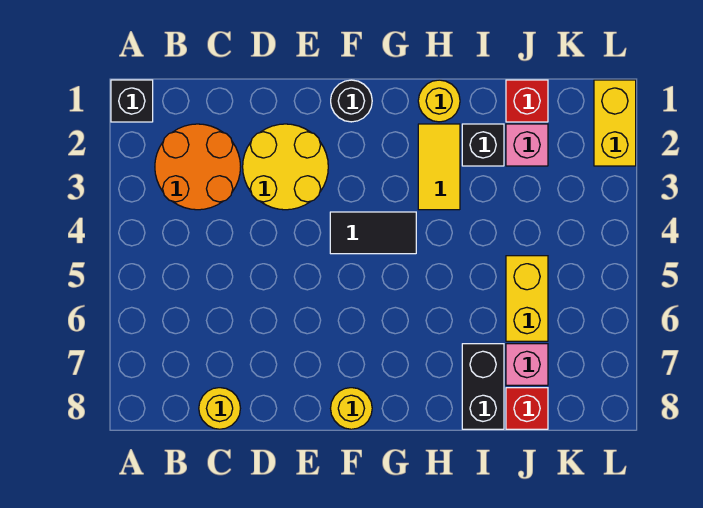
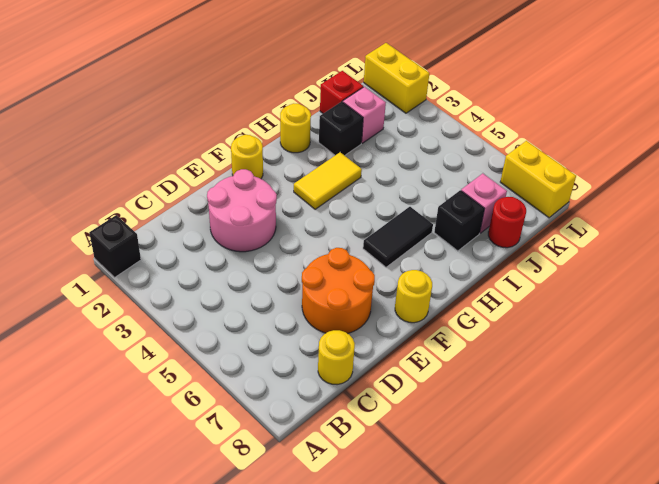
orange round brick B2:C3 level 1 -> orange round brick D6:E7 level 1
yellow round brick D2:E3 level 1 -> pink round brick D2:E3 level 1
black round brick F1 level 1 -> yellow round brick F1 level 1
black tile F4:G4 level 1 -> black tile G6:H6 level 1
yellow tile H2:H3 level 1 -> yellow tile G3:H3 level 1
black brick I7:I8 level 1 -> black brick I7 level 1
yellow brick J5:J6 level 1 -> yellow brick L7:L8 level 1
red brick J8 level 1 -> red round brick J8 level 1

